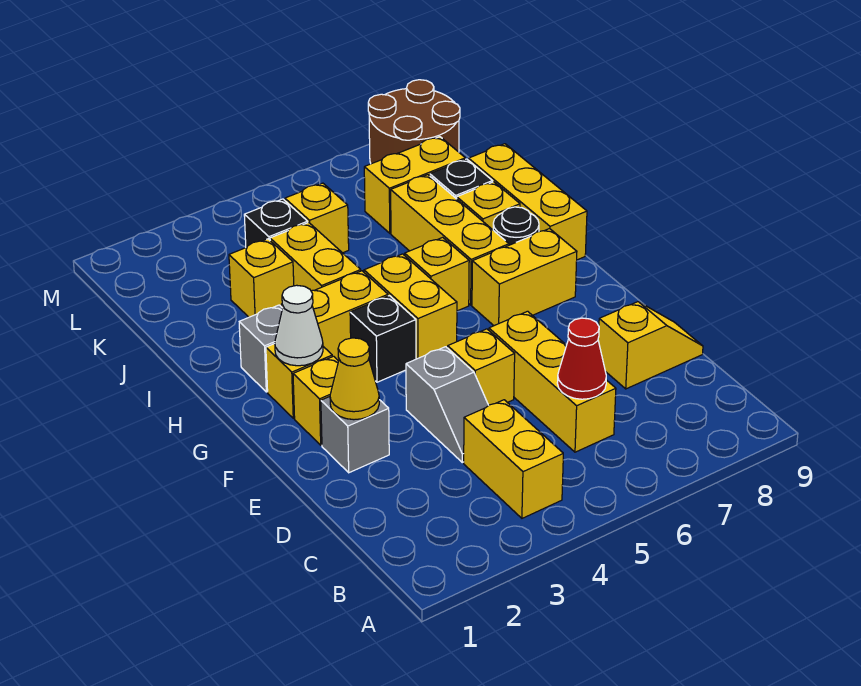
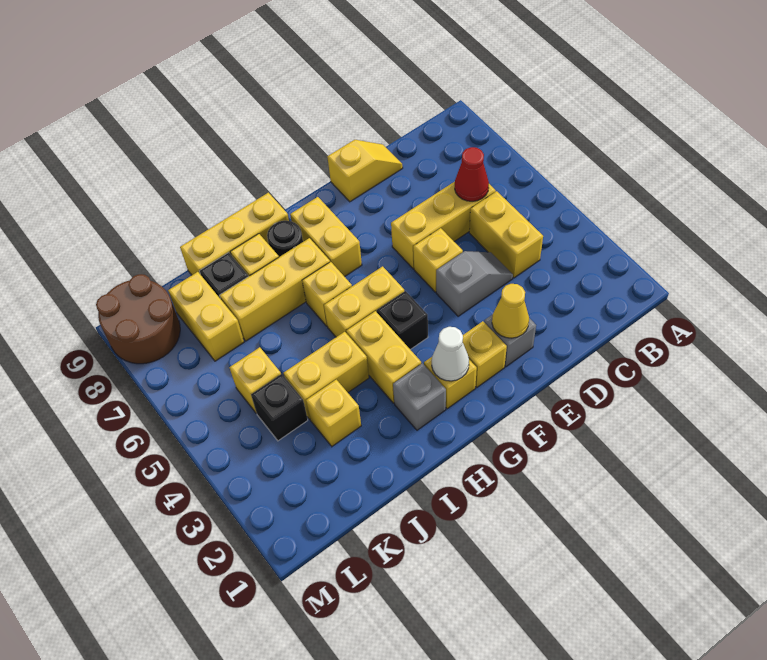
yellow brick B4:C4 level 1 -> yellow brick C4:C5 level 1
yellow slope D8:D9 level 1 top 8 -> yellow slope D9:E9 level 1 top E

